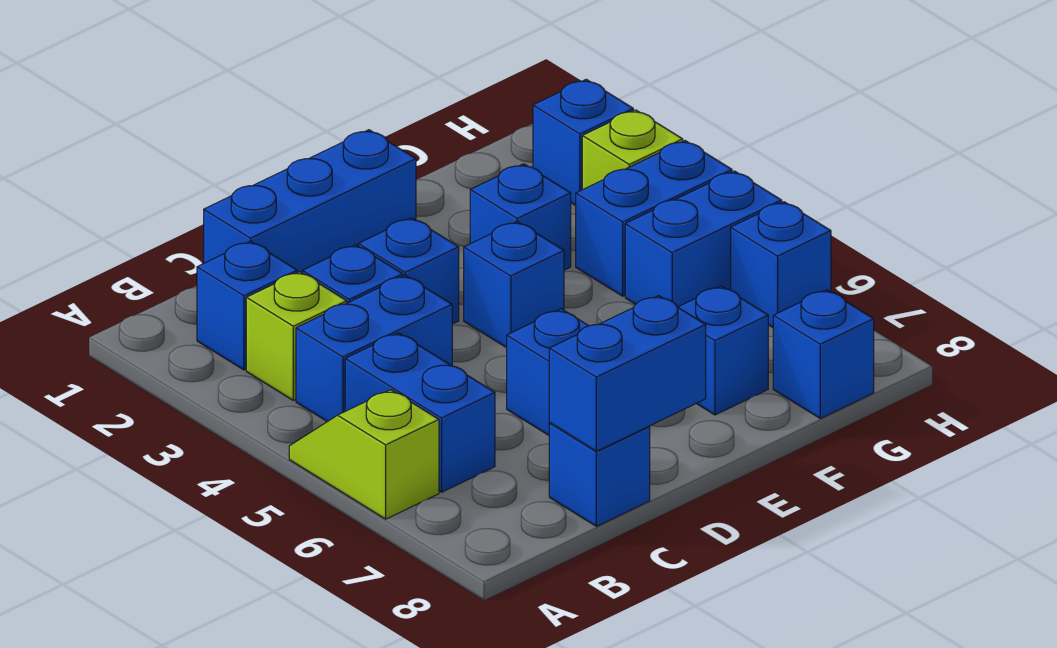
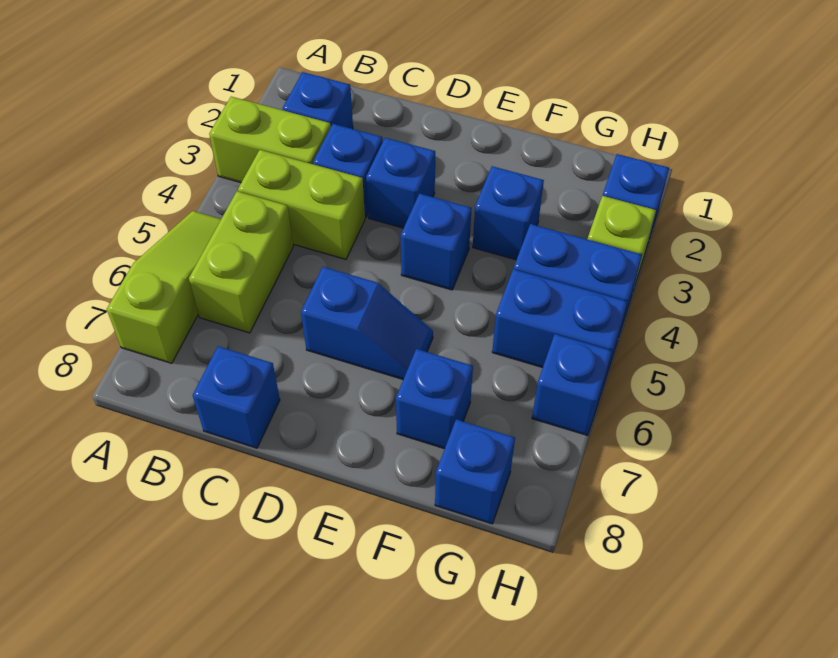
lime slope A5:A6 level 1 top 6 -> lime slope A5:A7 level 1 top 7
lime brick B3 level 1 -> lime brick A3:B3 level 1
blue brick B4:C4 level 1 -> lime brick B4:C4 level 1
blue brick B5:B6 level 1 -> lime brick B5:B6 level 1
blue brick C1:E1 level 1 -> none
blue brick C8:D8 level 2 -> none

